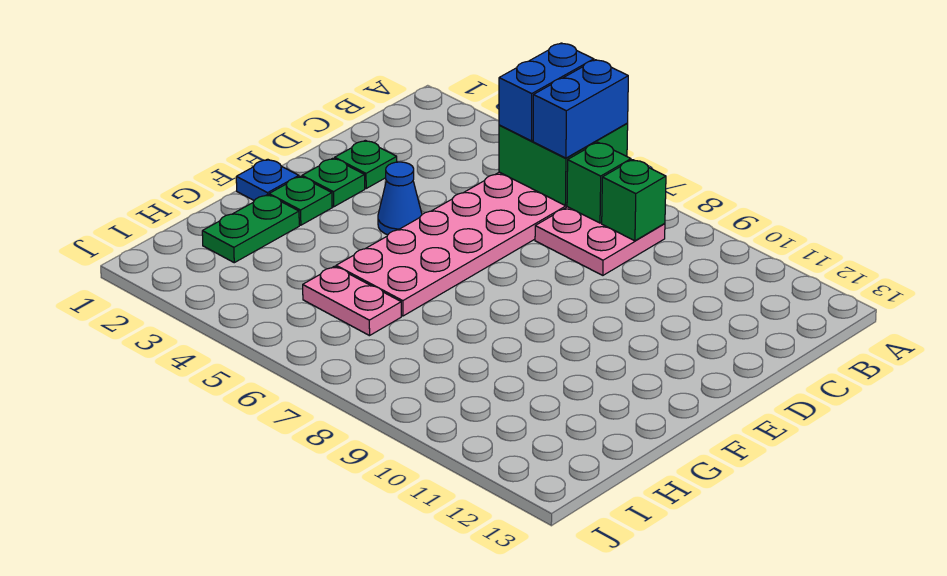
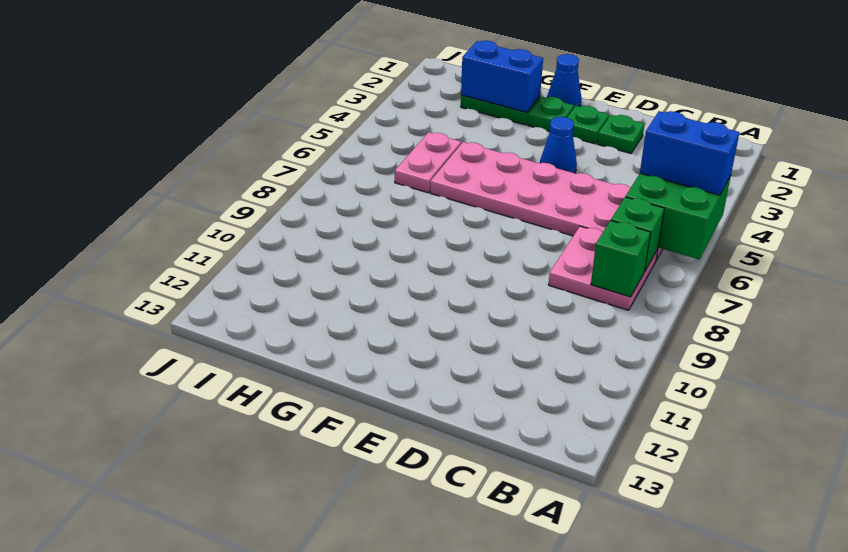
blue brick A6:B6 level 3 -> blue brick G2:H2 level 2
blue plate F1 level 1 -> blue cone F1 level 1

